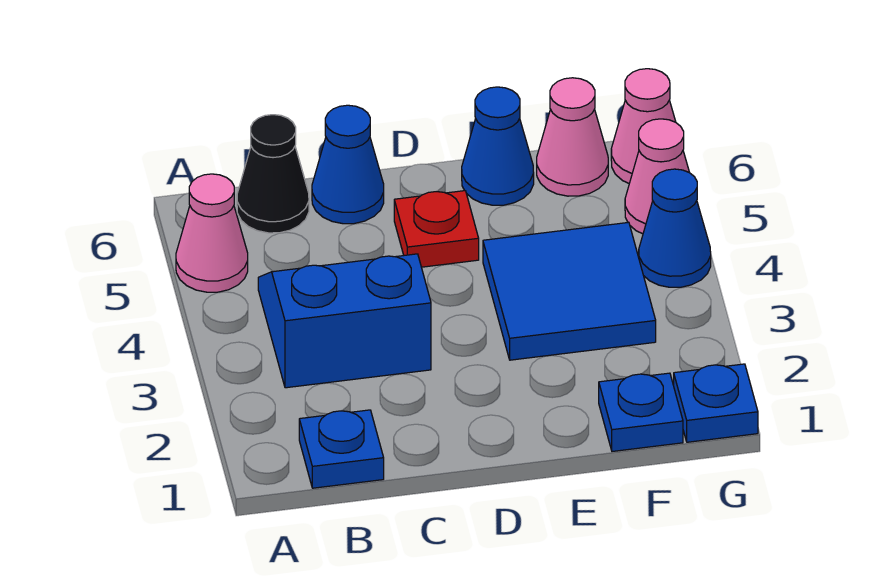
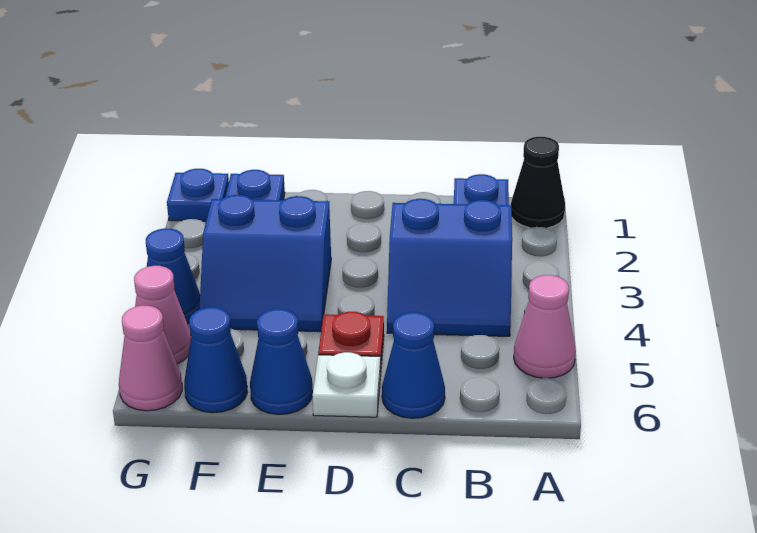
black cone B6 level 1 -> black cone A1 level 1
none -> white plate D6 level 1
blue tile E3:F4 level 1 -> blue slope E3:F4 level 1 top 3
pink cone F6 level 1 -> blue cone F6 level 1

